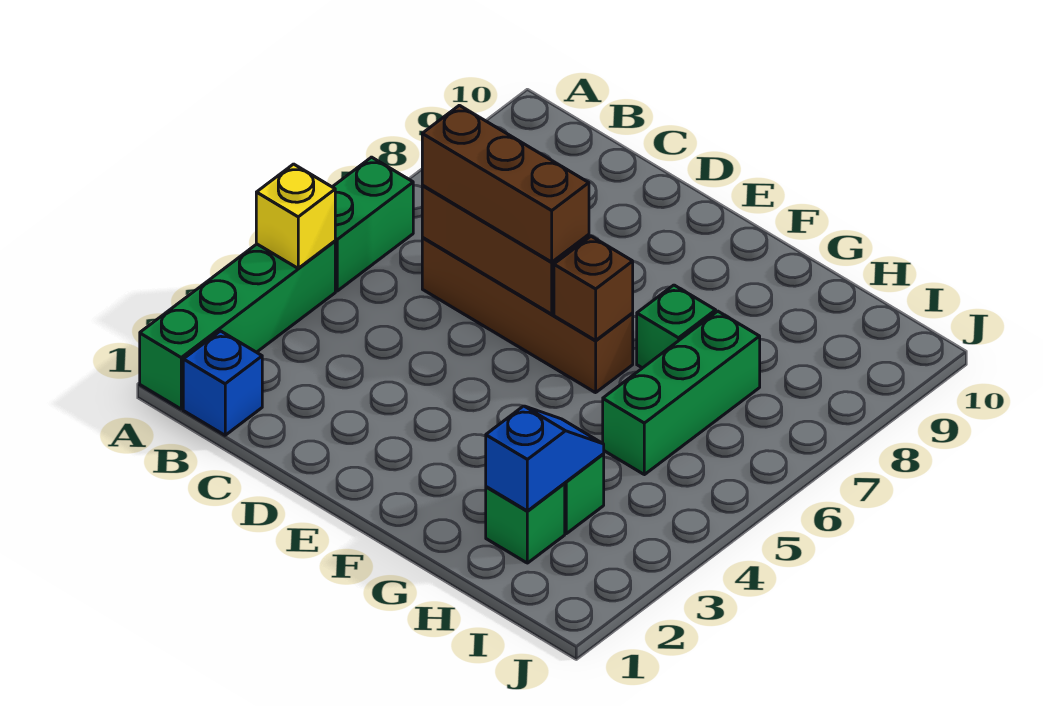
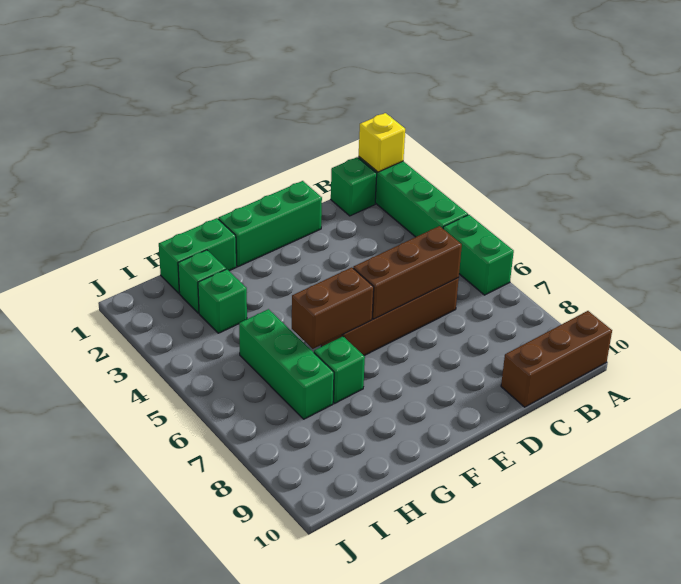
yellow brick A4 level 2 -> yellow brick A1 level 2
blue brick B1 level 1 -> green brick B1 level 1
brown brick C6:E6 level 3 -> brown brick A10:C10 level 1
none -> green brick D1:F1 level 1
brown brick F6 level 2 -> brown brick F6:G6 level 2
none -> green brick G1:H1 level 1
blue slope H2:H3 level 2 top 2 -> none

